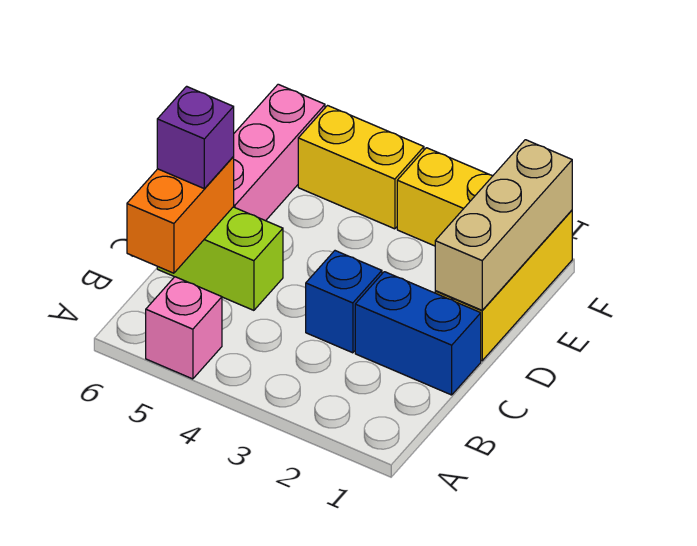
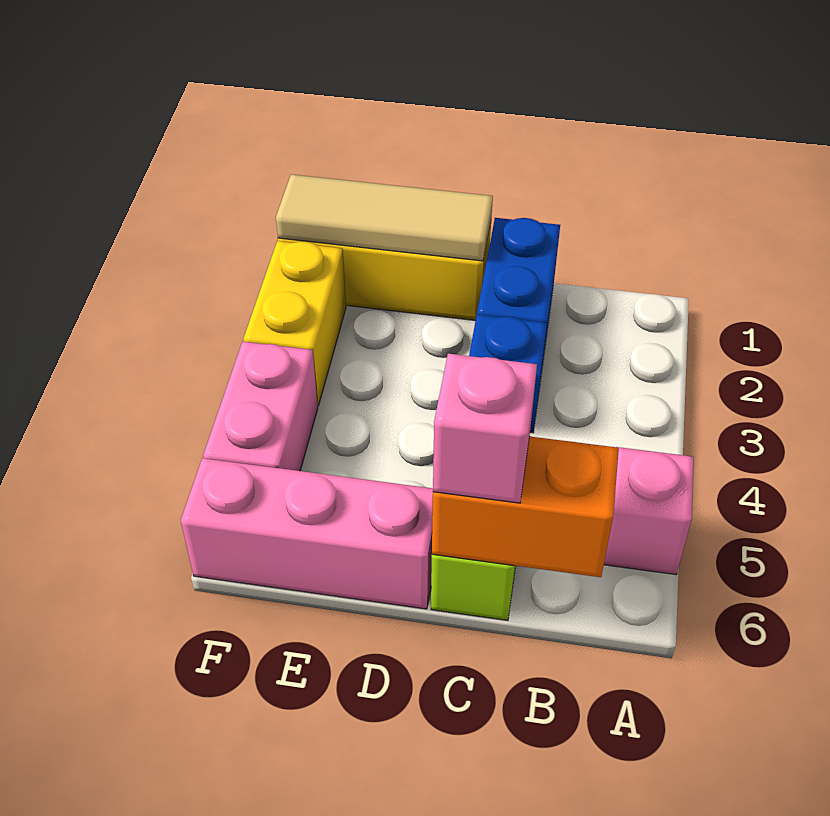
purple brick C6 level 3 -> pink brick C6 level 3
tan brick D1:F1 level 2 -> tan tile D1:F1 level 2
yellow brick F4:F5 level 1 -> pink brick F4:F5 level 1

